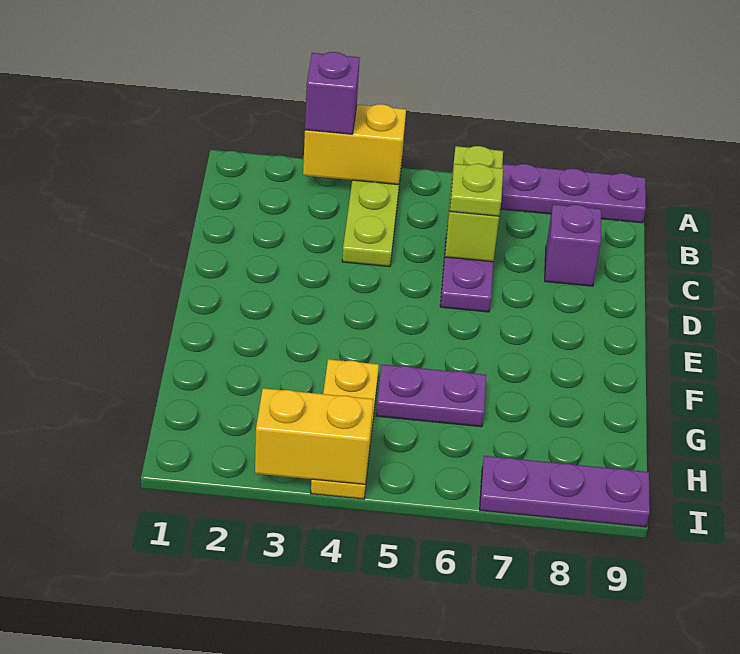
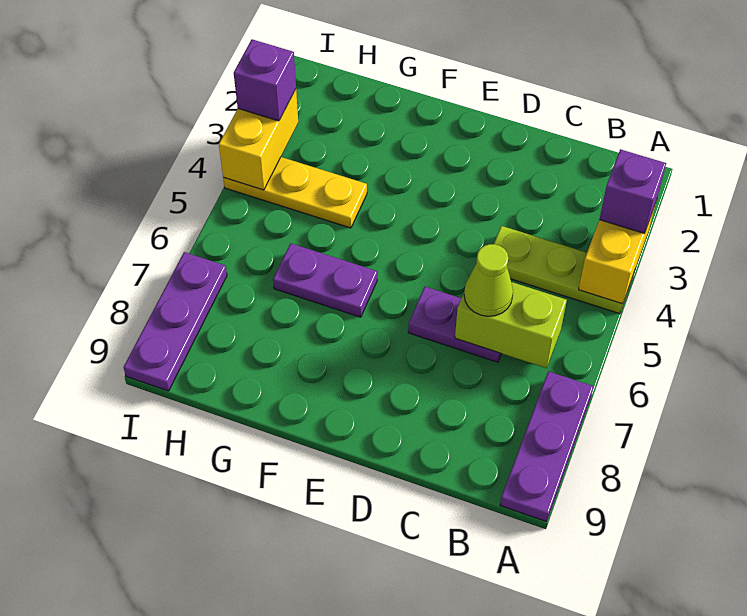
lime plate C6 level 3 -> lime cone C6 level 3
purple brick C8 level 1 -> purple brick I3 level 3
purple plate G5:G6 level 1 -> purple plate F6:G6 level 1

